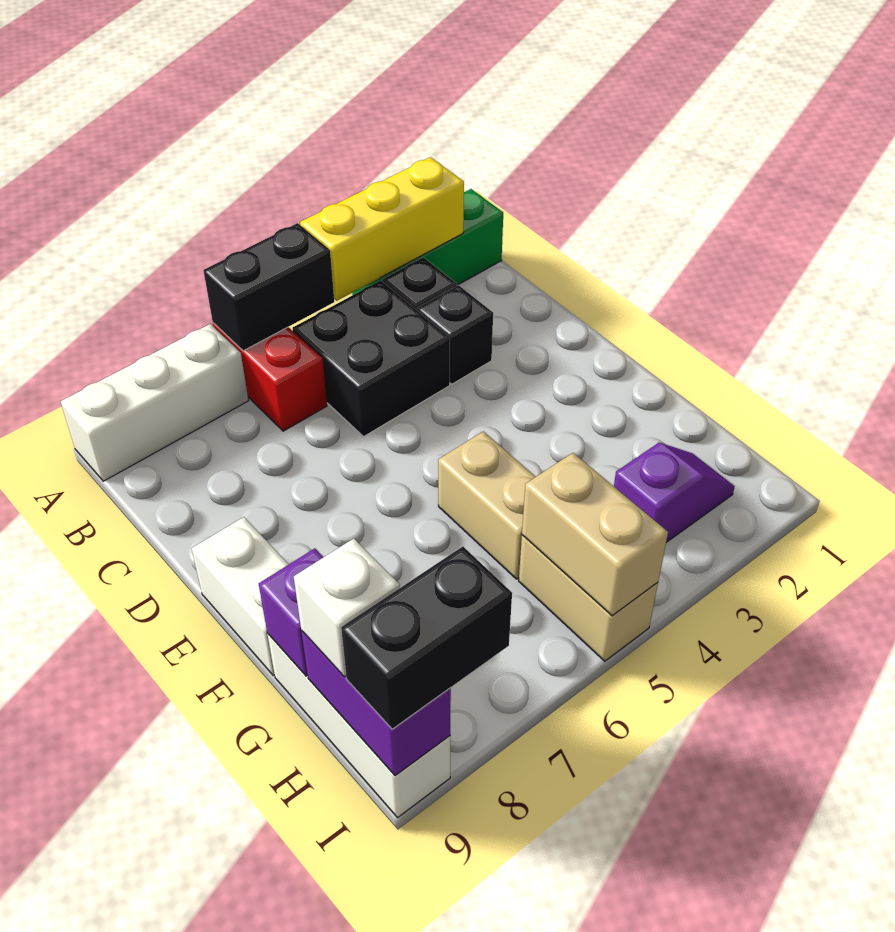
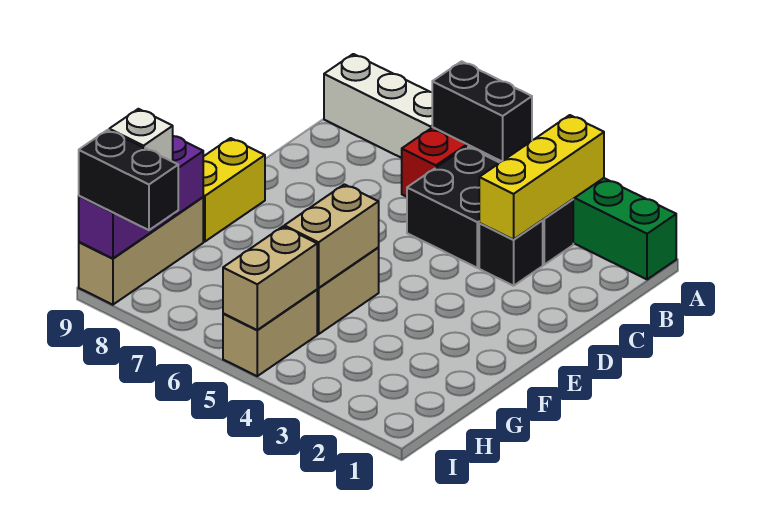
yellow brick A2:A4 level 2 -> yellow brick A3:C3 level 2
white brick E9:F9 level 1 -> yellow brick E9:F9 level 1
none -> tan brick F5:G5 level 2
white brick G9:I9 level 1 -> tan brick G9:I9 level 1
purple slope H2:H3 level 1 top 3 -> none

